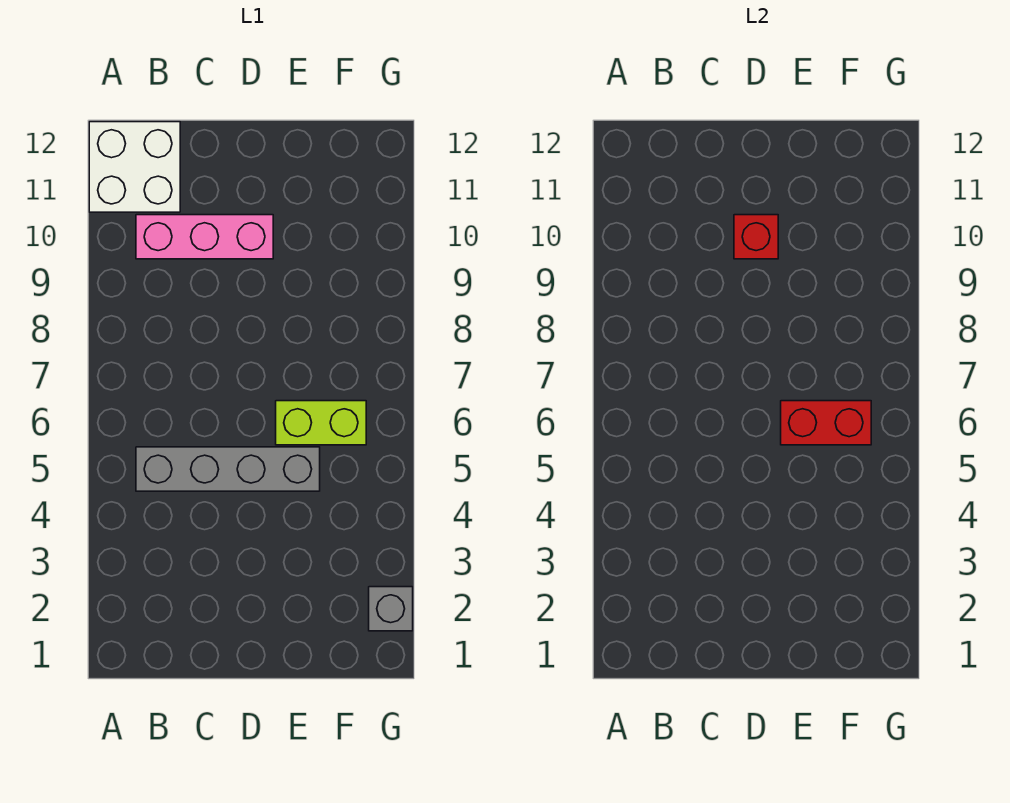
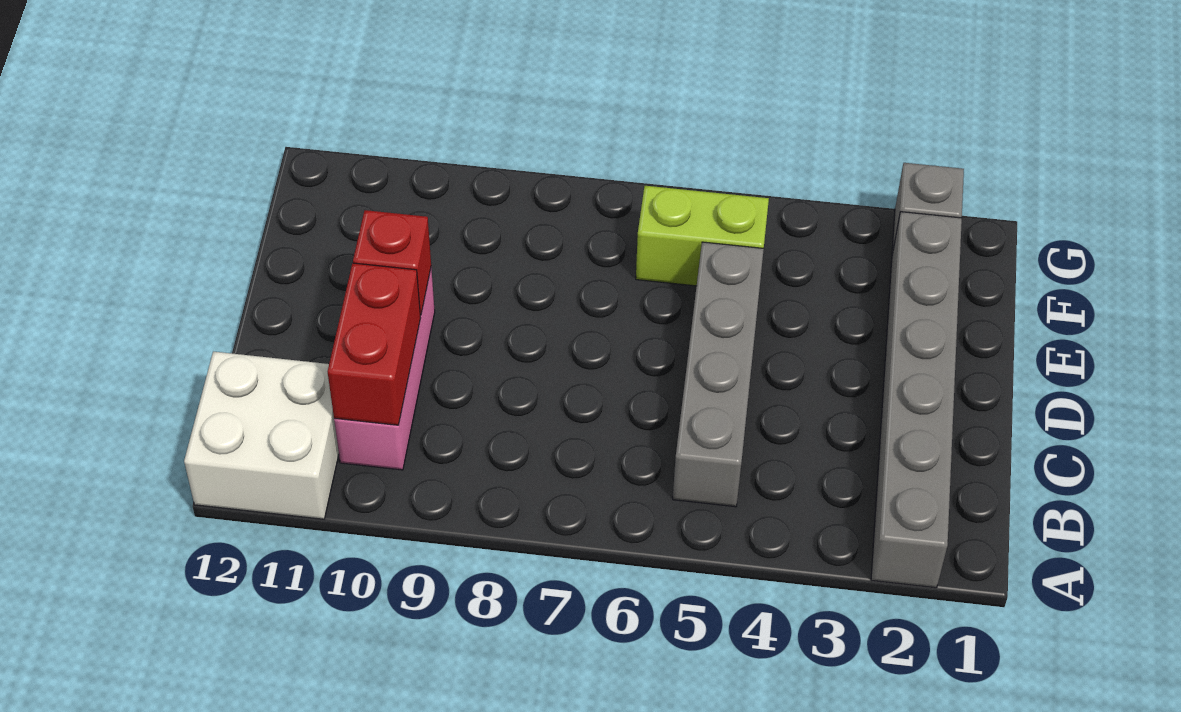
none -> grey brick A2:F2 level 1
lime brick E6:F6 level 1 -> lime brick F5:F6 level 1
red brick E6:F6 level 2 -> red brick B10:C10 level 2

